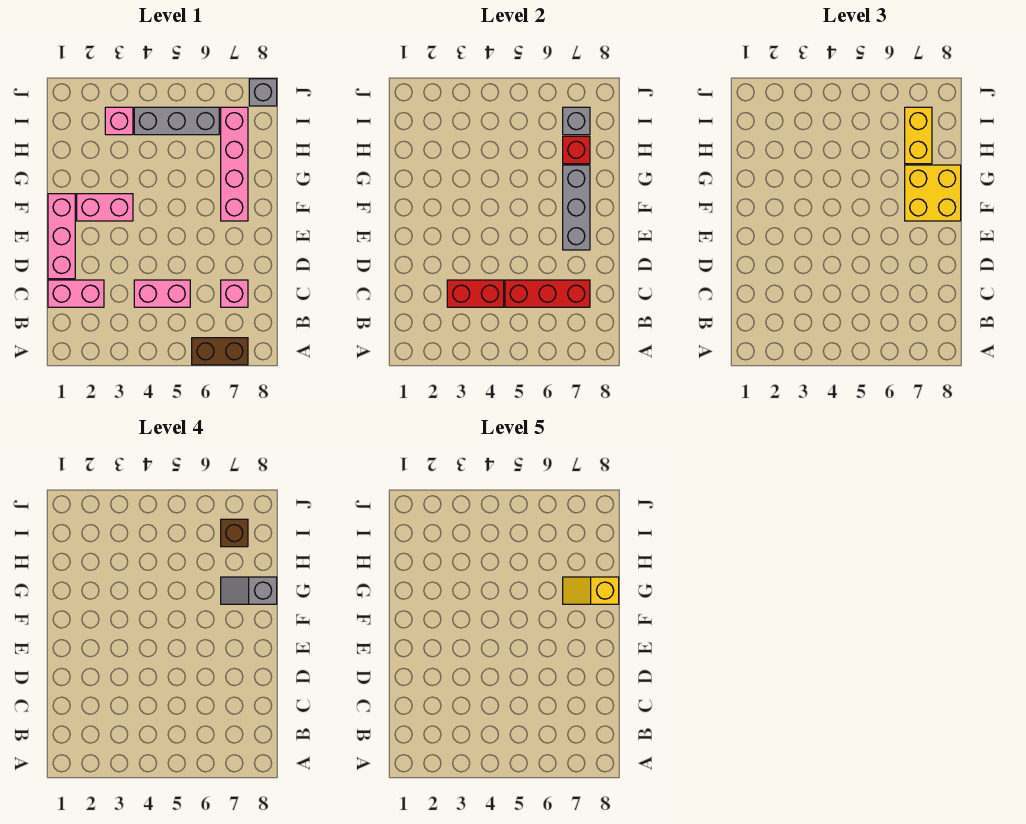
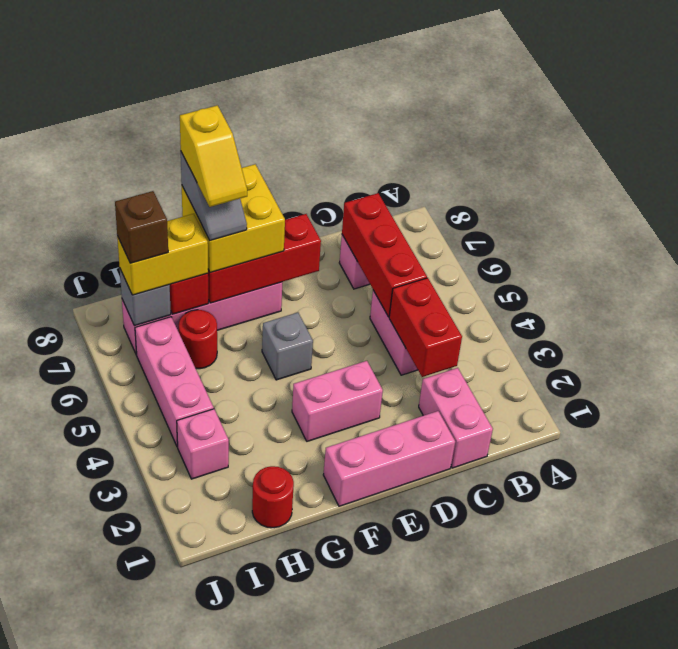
brown brick A6:A7 level 1 -> none
grey brick E7:G7 level 2 -> red brick E7:G7 level 2
pink brick F2:F3 level 1 -> pink brick E3:F3 level 1
none -> red round brick H1 level 1
none -> red round brick H6 level 1
grey brick I4:I6 level 1 -> pink brick I4:I6 level 1
grey brick J8 level 1 -> grey brick F5 level 1

